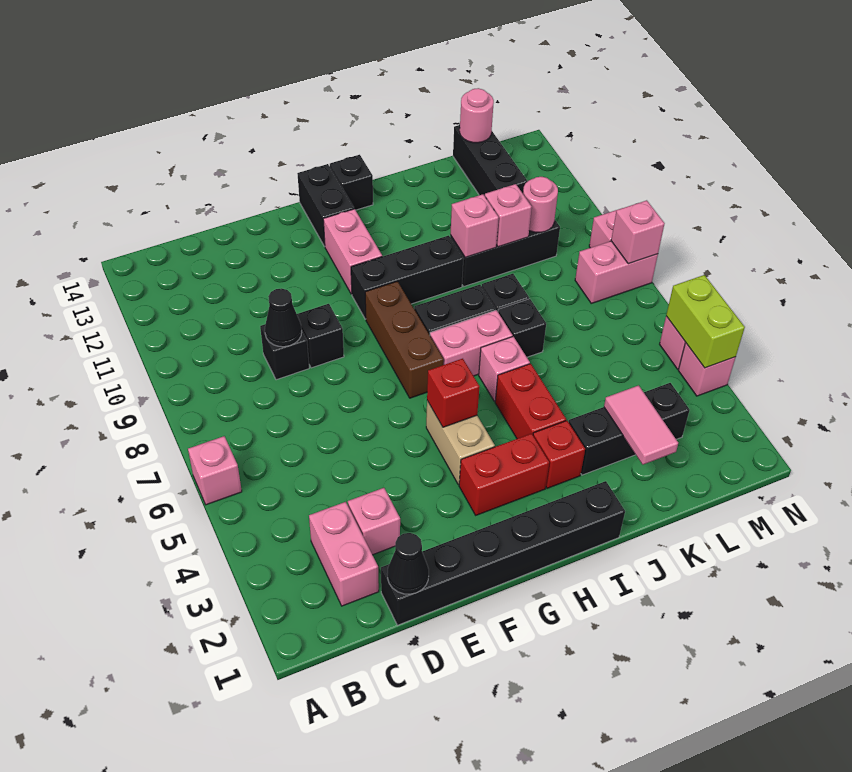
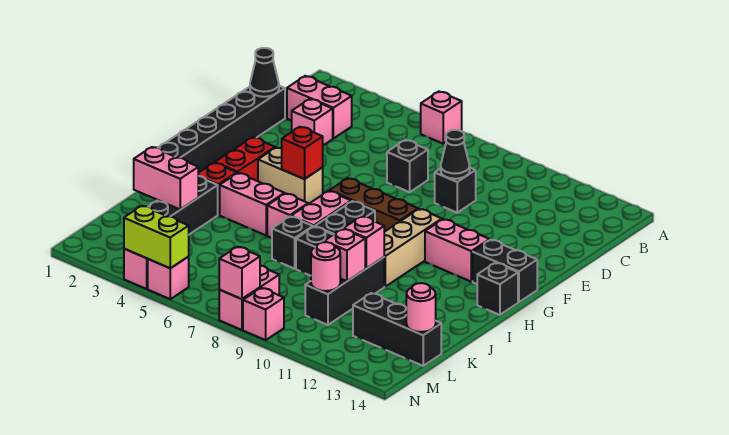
black brick E9 level 1 -> black brick D7 level 1
black brick G10:I10 level 1 -> tan brick G10:I10 level 1
red brick I4:I5 level 1 -> pink brick I4:I5 level 1
pink tile K2:K3 level 2 -> pink brick K2:K3 level 2

